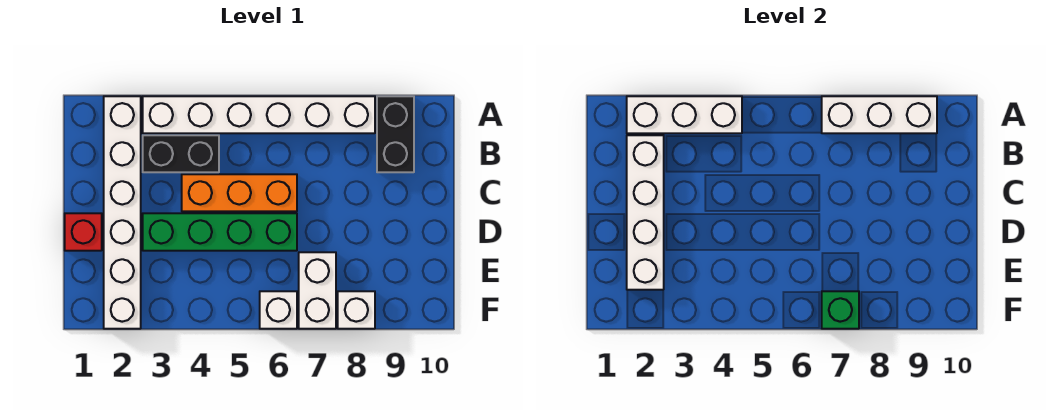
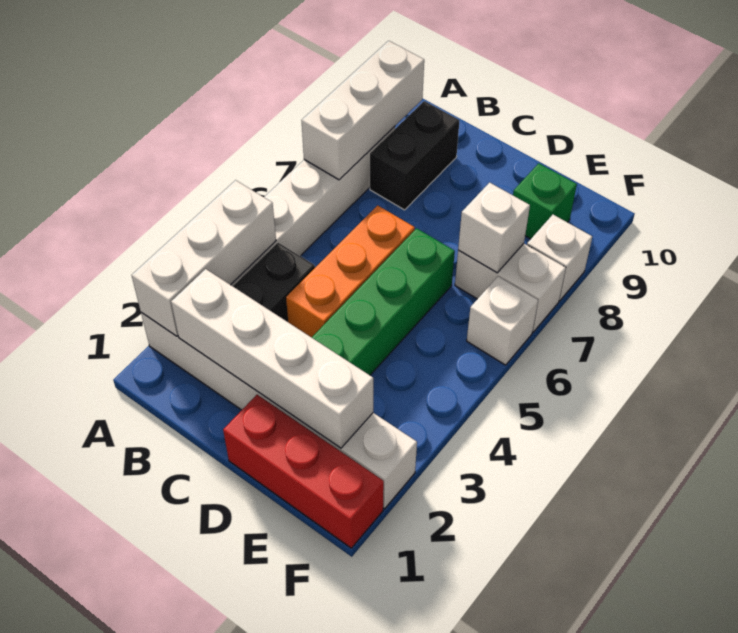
black brick A9:B9 level 1 -> black brick B8:B9 level 1
red brick D1 level 1 -> red brick D1:F1 level 1
none -> white brick E7 level 2
green brick F7 level 2 -> green brick E9 level 1

